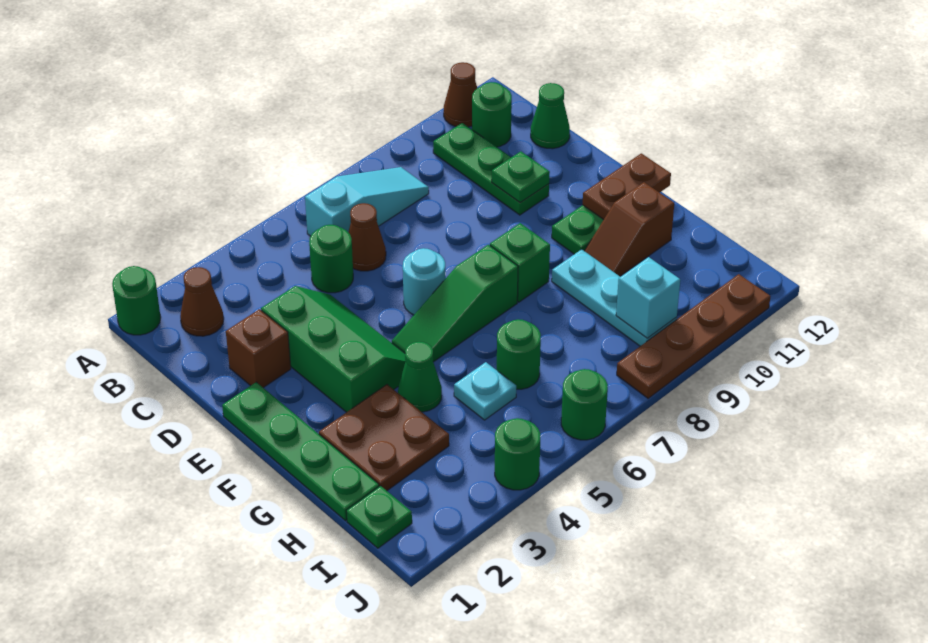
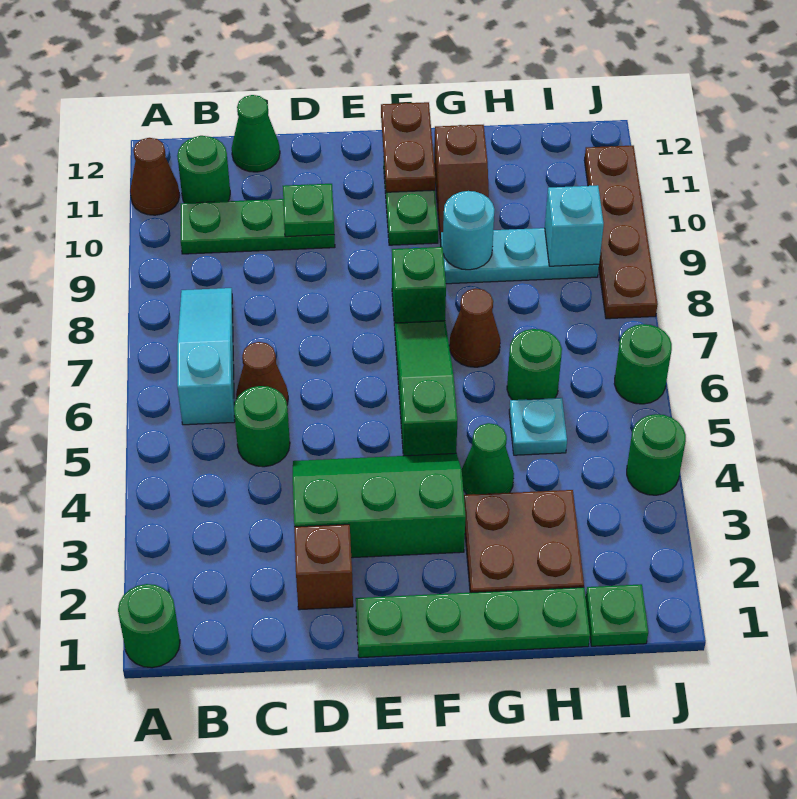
brown cone B2 level 1 -> brown cone G7 level 1
cyan round brick E6 level 1 -> cyan round brick G9 level 2
green slope F5:F7 level 1 top 7 -> green slope F5:F7 level 1 top 5

